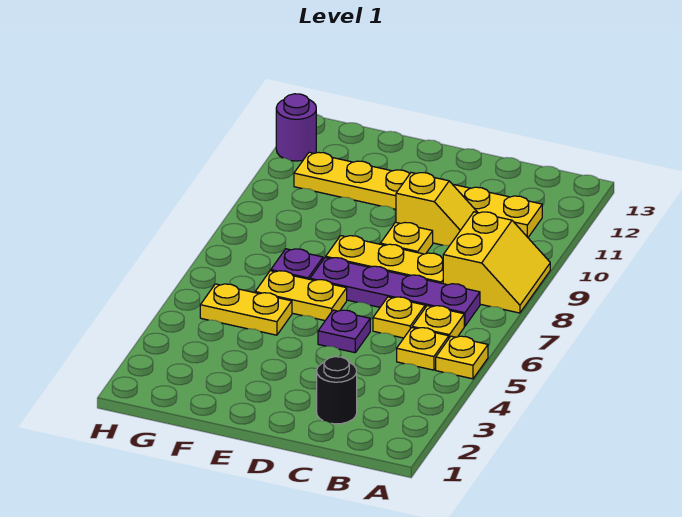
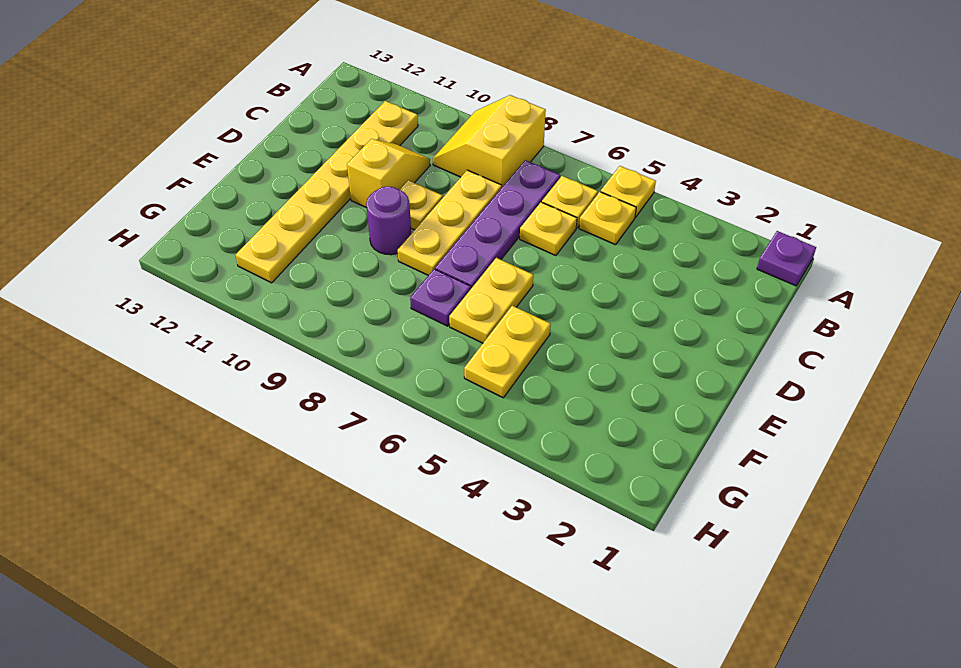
yellow slope A8:B9 level 1 top B -> yellow slope A8:B9 level 1 top 8
black round brick C2 level 1 -> none
purple plate D5 level 1 -> purple plate A1 level 1
purple round brick H12 level 1 -> purple round brick E9 level 1

